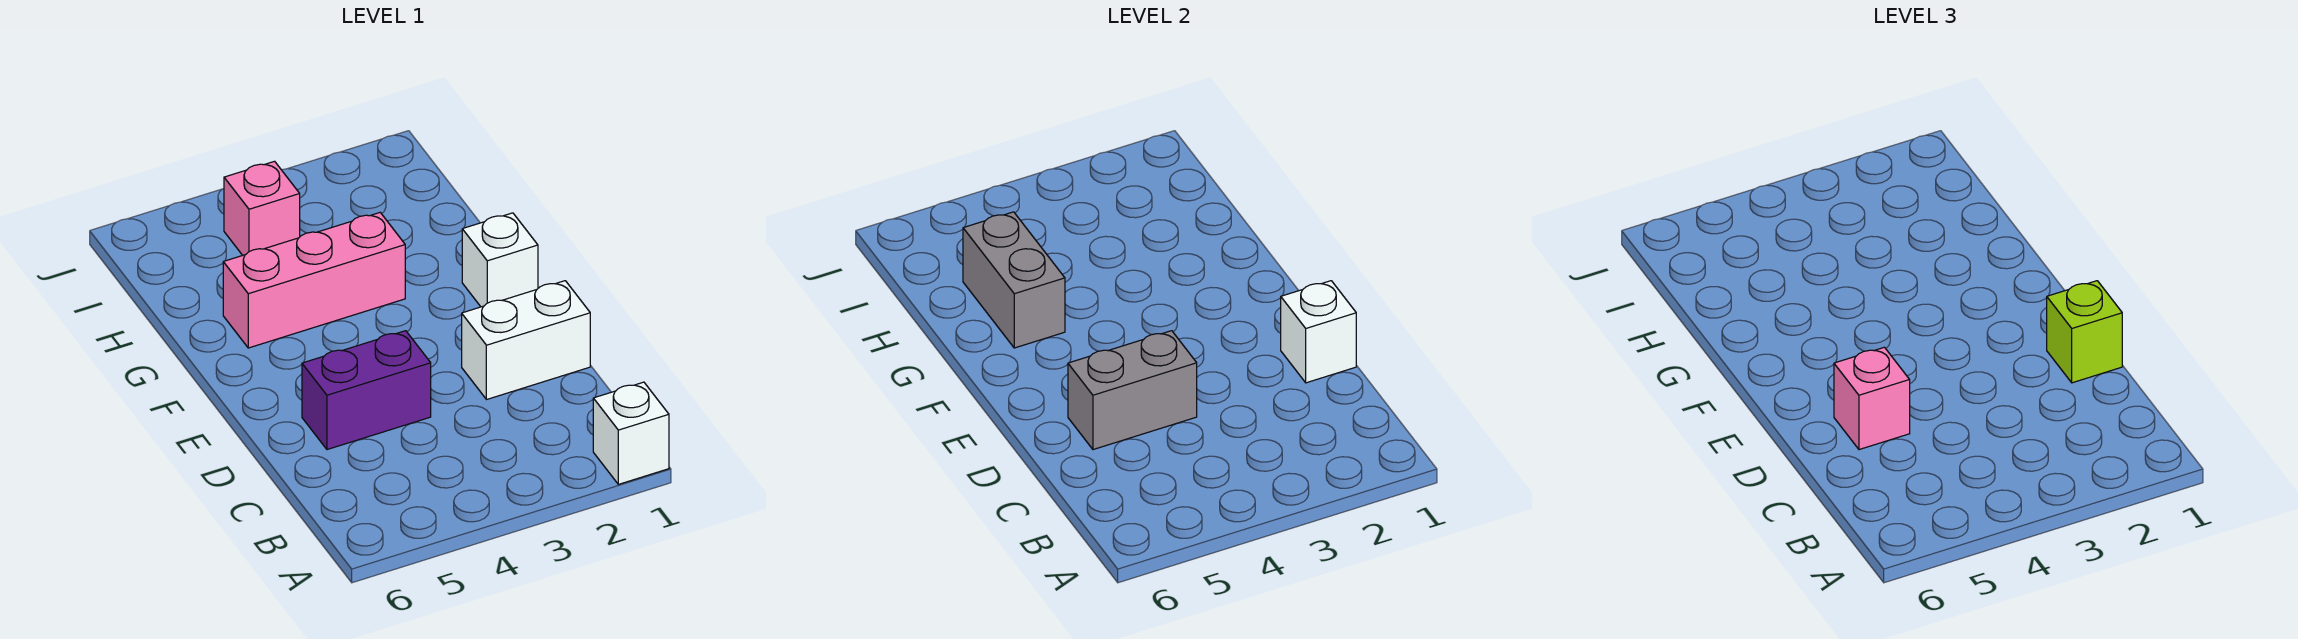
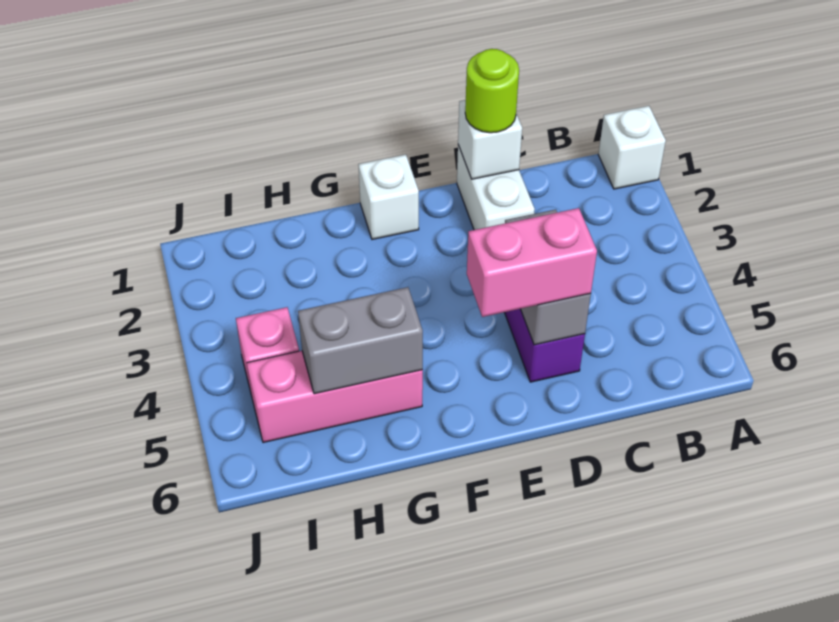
lime brick D1 level 3 -> lime round brick D1 level 3
pink brick D5 level 3 -> pink brick D5:E5 level 3
pink brick G3:G5 level 1 -> pink brick G5:I5 level 1

